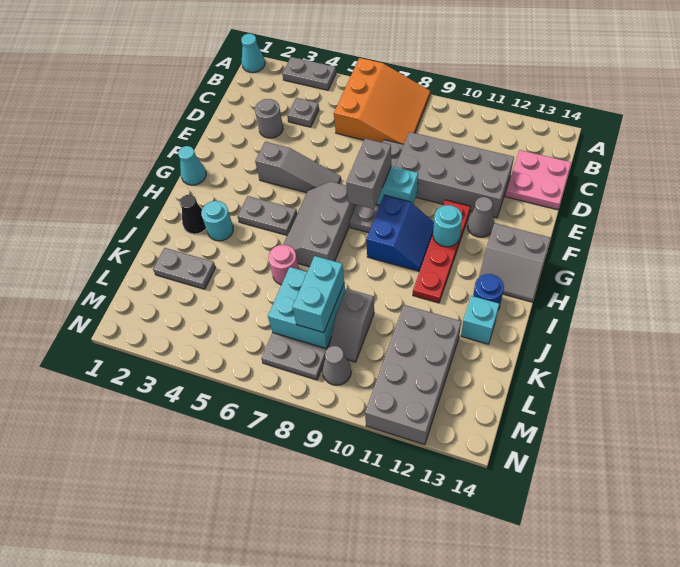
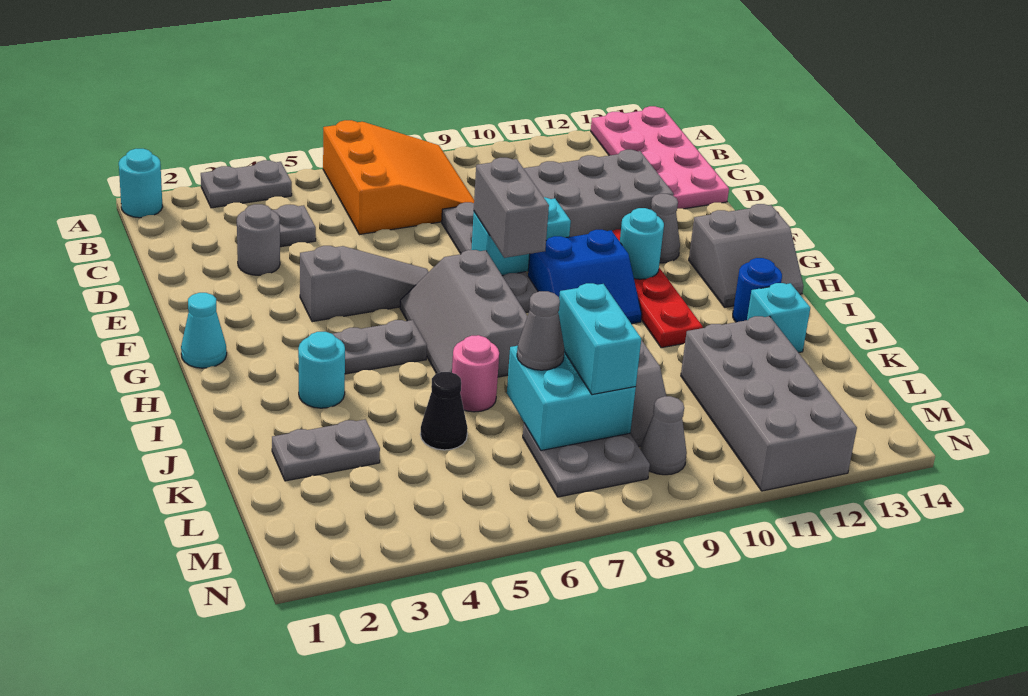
cyan cone A1 level 1 -> cyan round brick A1 level 1
pink plate C13:D14 level 1 -> pink plate A13:D14 level 1
blue slope G9:H10 level 1 top 9 -> blue slope G9:H10 level 1 top G
black cone I2 level 1 -> black cone K5 level 1
none -> grey cone K7 level 3

